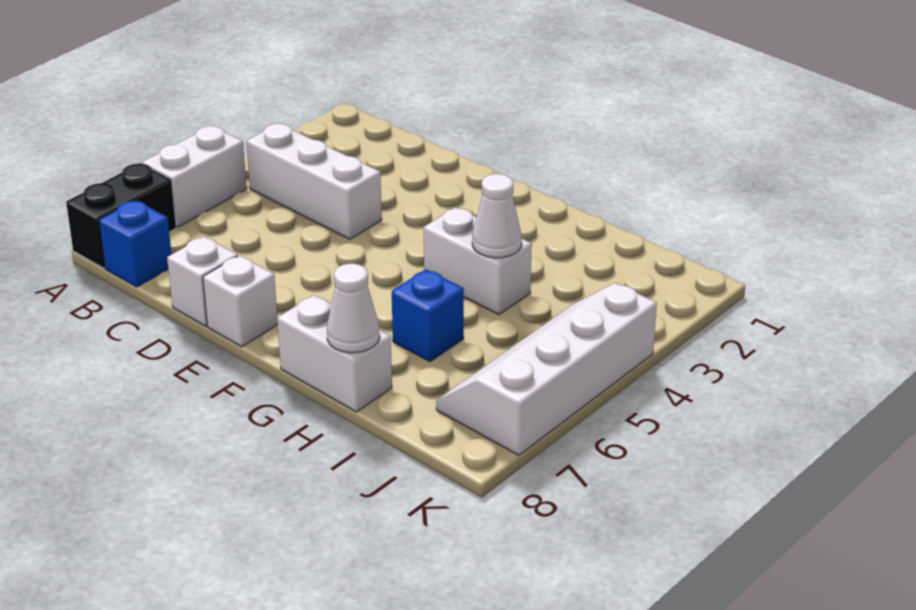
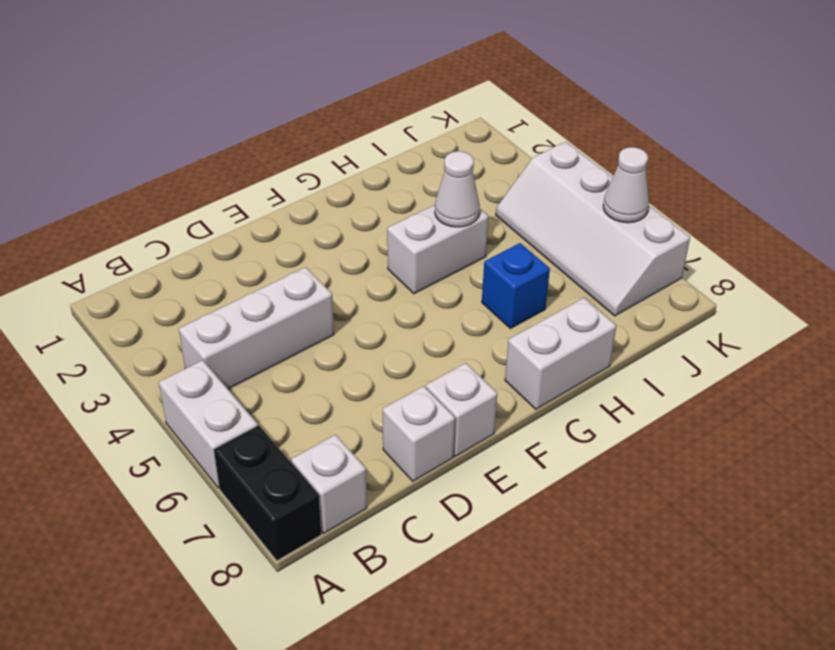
blue brick B8 level 1 -> white brick B8 level 1
white cone H8 level 2 -> white cone K6 level 2

